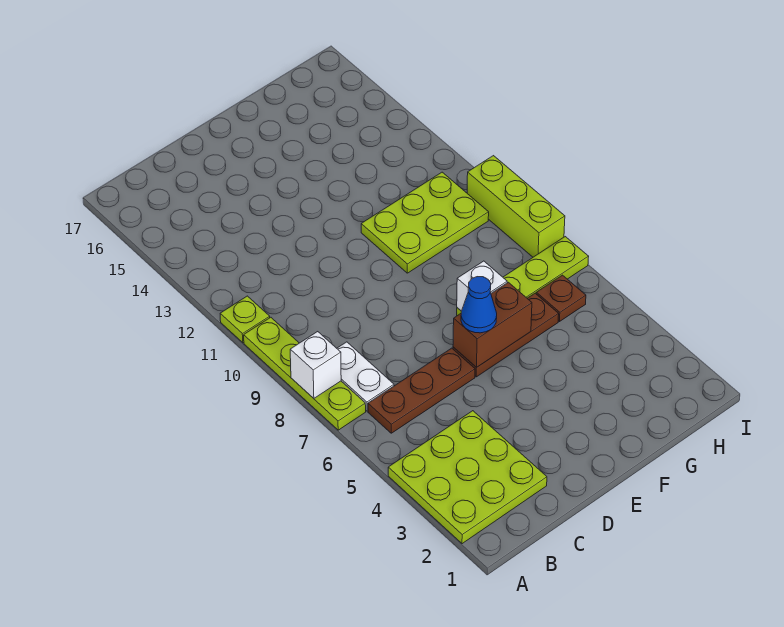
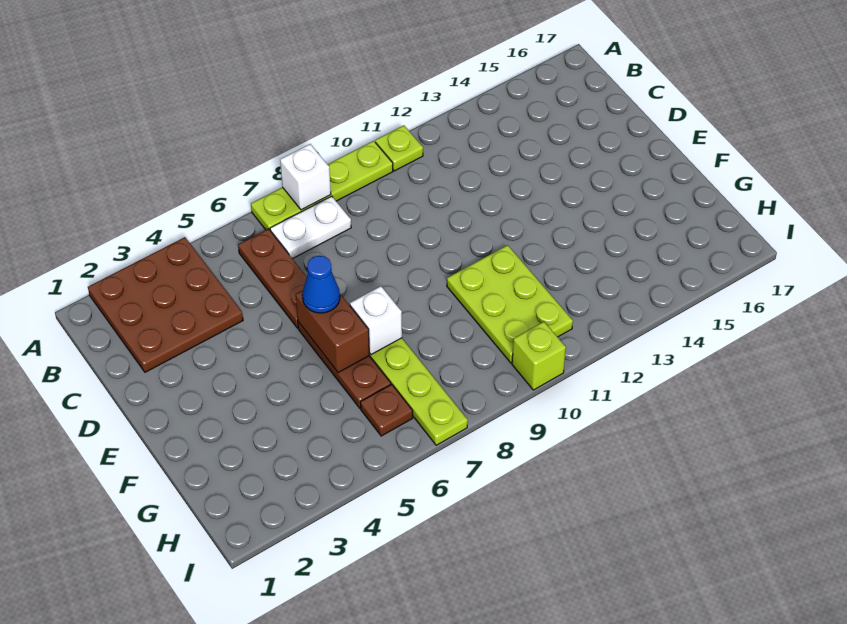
lime plate A2:C4 level 1 -> brown plate A2:C4 level 1
lime brick I8:I10 level 1 -> lime brick I10 level 1

